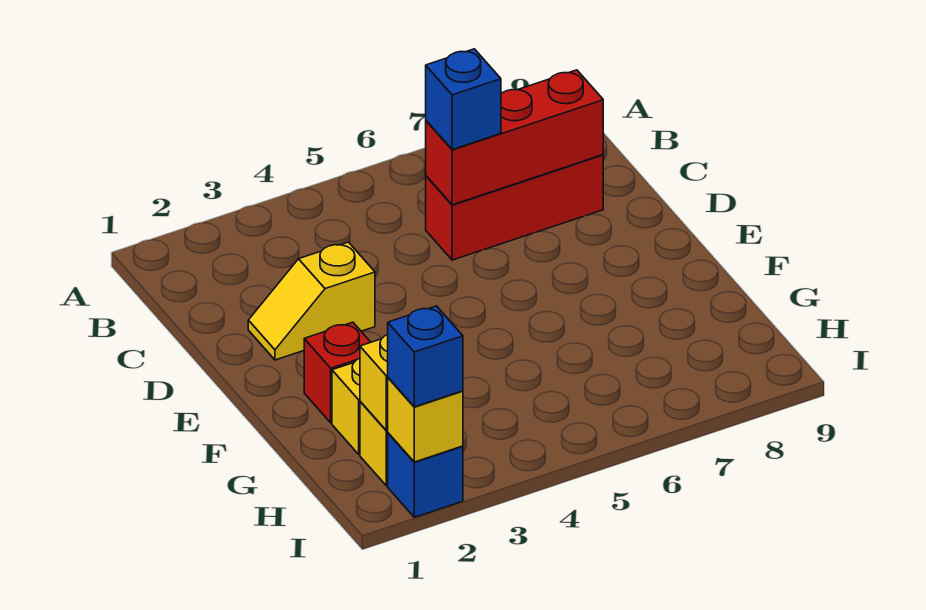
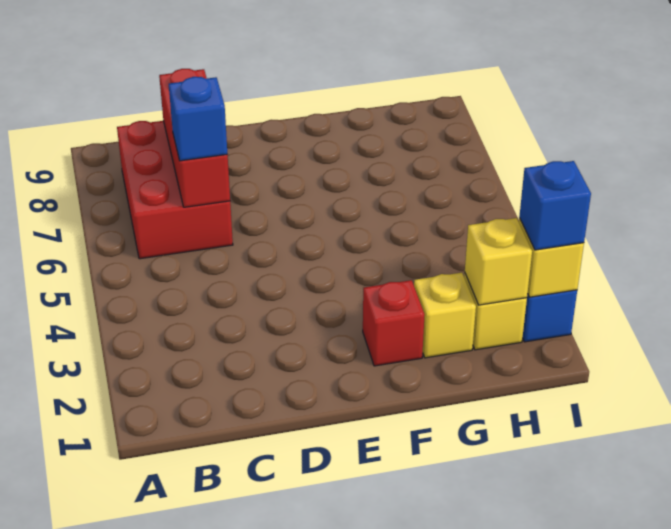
red brick C6:C8 level 1 -> red brick B6:C8 level 1
yellow slope D2:D3 level 1 top 3 -> none

